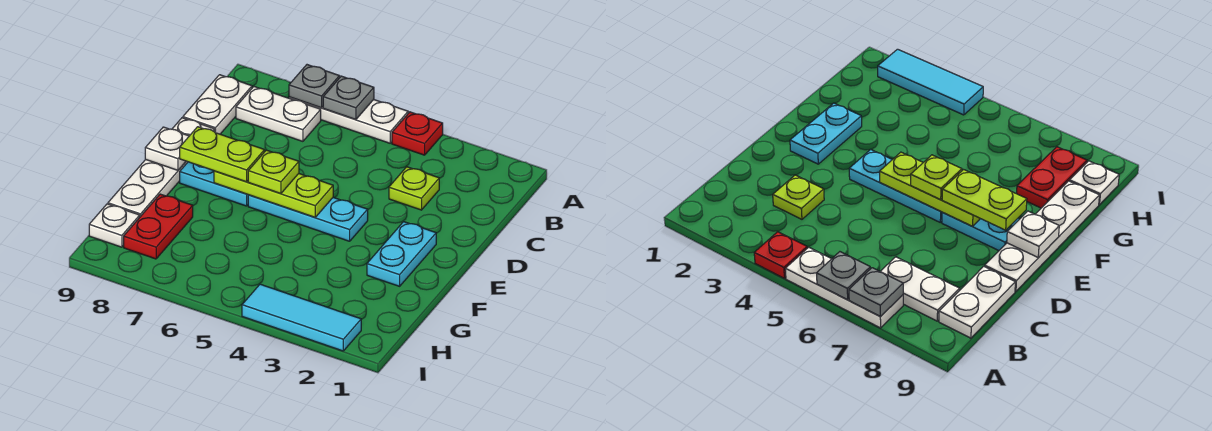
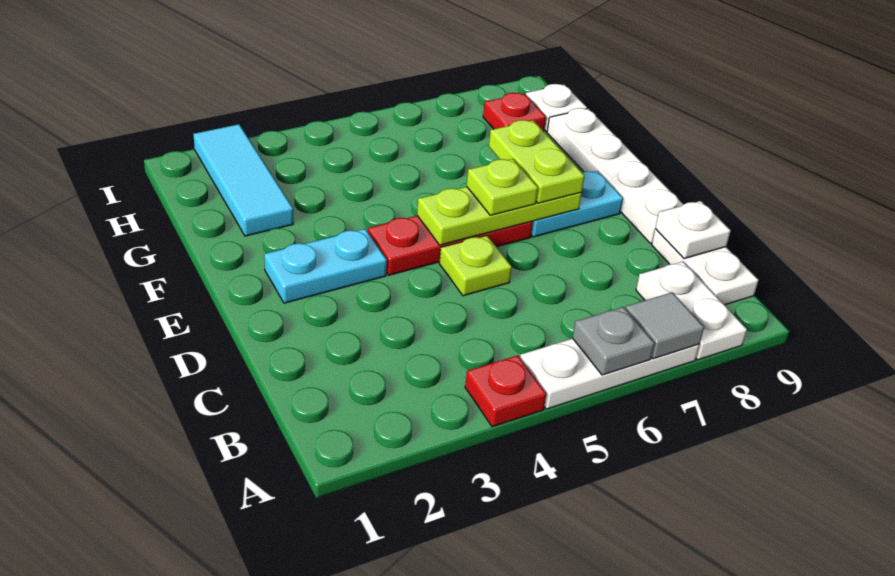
grey plate A7 level 2 -> grey tile A7 level 2
white plate B7:B8 level 1 -> white plate A8:B8 level 1
lime plate C3 level 1 -> lime plate D5 level 1
cyan plate E2:F2 level 1 -> cyan plate E2:E3 level 1
cyan plate E4:E6 level 1 -> red plate E4:E6 level 1
lime plate E7:E8 level 3 -> lime plate E7:F7 level 3
white plate E9 level 2 -> white plate C9 level 2
red plate G8:H8 level 1 -> red plate H8 level 1
cyan tile I2:I4 level 1 -> cyan tile G2:I2 level 1

